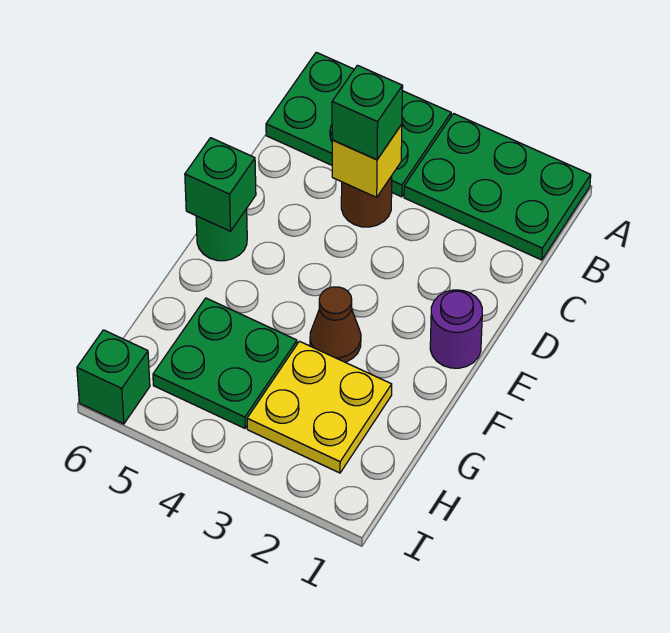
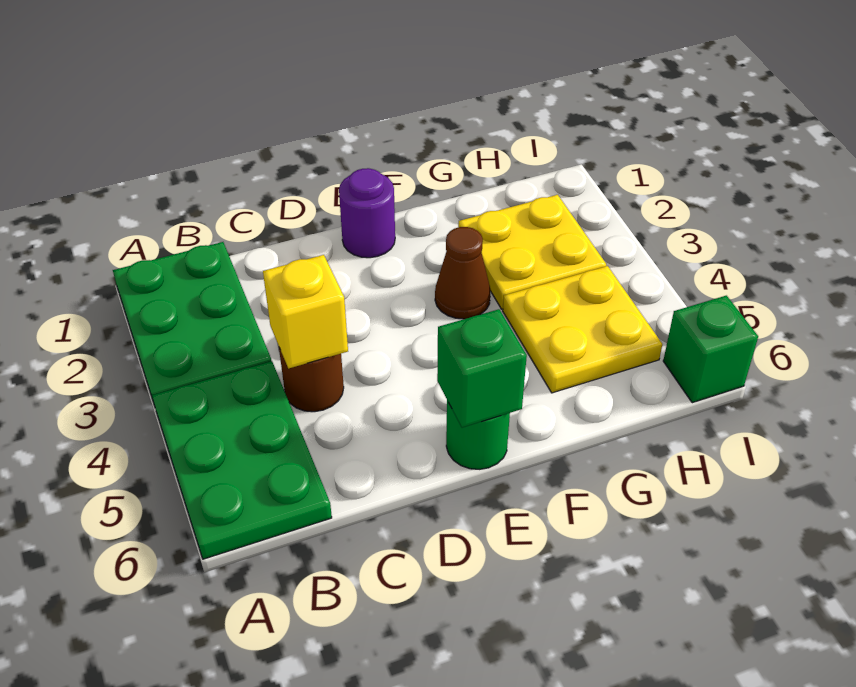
green brick C4 level 3 -> none
green plate G4:H5 level 1 -> yellow plate G4:H5 level 1

